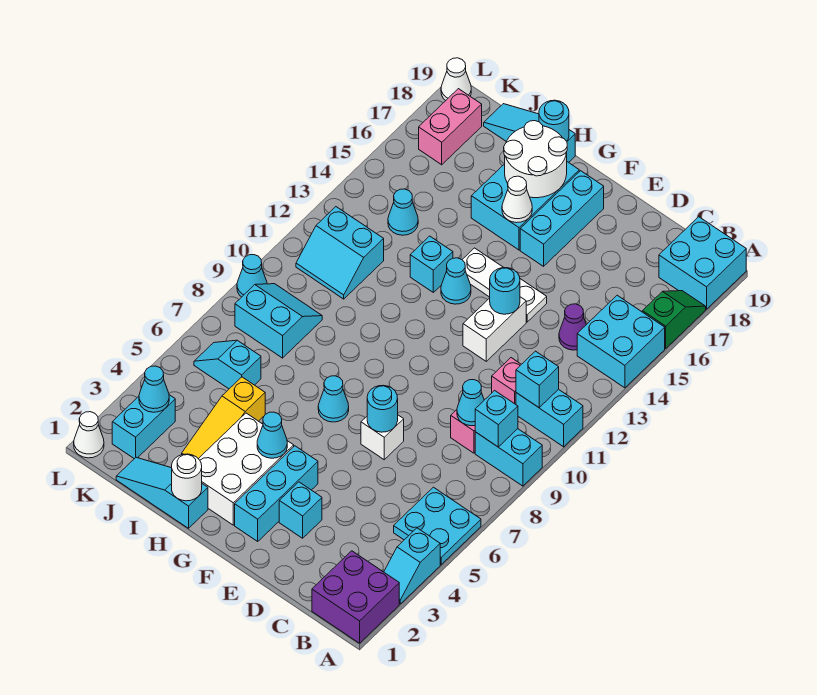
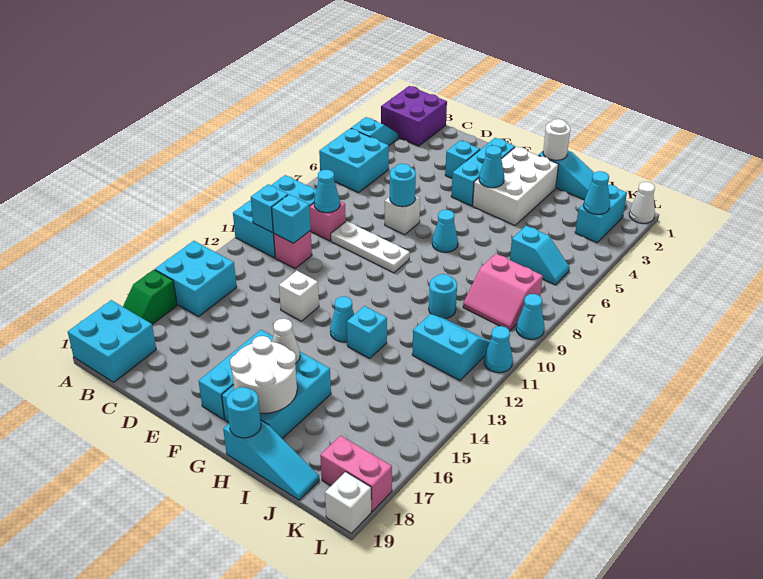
cyan plate A5:B6 level 1 -> cyan brick A5:B6 level 1
cyan brick B9 level 2 -> cyan brick C11 level 2
purple cone C14 level 1 -> none
white brick E12:E13 level 1 -> white brick E13 level 1
cyan round brick E13 level 2 -> cyan round brick I10 level 1
white plate E14:G14 level 1 -> white plate D9:F9 level 1
yellow slope I3:I5 level 1 top 5 -> none
cyan slope J8:K9 level 1 top 8 -> pink slope J8:K9 level 1 top 8
cyan cone J14 level 1 -> cyan cone L11 level 1
pink brick K17:K18 level 1 -> pink brick K18:L18 level 1
white cone L19 level 1 -> white brick L19 level 1

